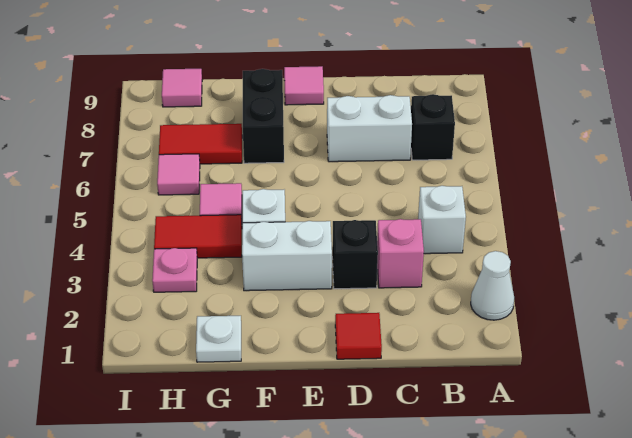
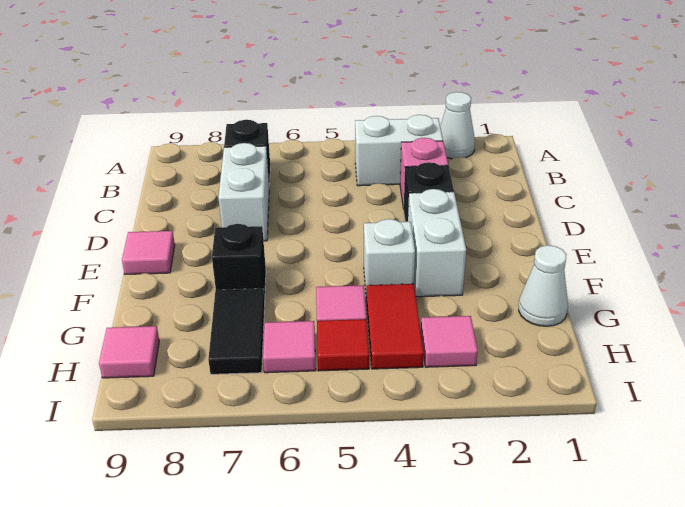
white brick B4 level 1 -> white brick B3:B4 level 1
red tile D1 level 1 -> red tile H5 level 1
black brick F7:F8 level 1 -> black brick F7 level 1
white plate G1 level 1 -> white cone G1 level 1
red tile G7:H7 level 1 -> black tile G7:H7 level 1
pink plate H3 level 1 -> pink tile H3 level 1

